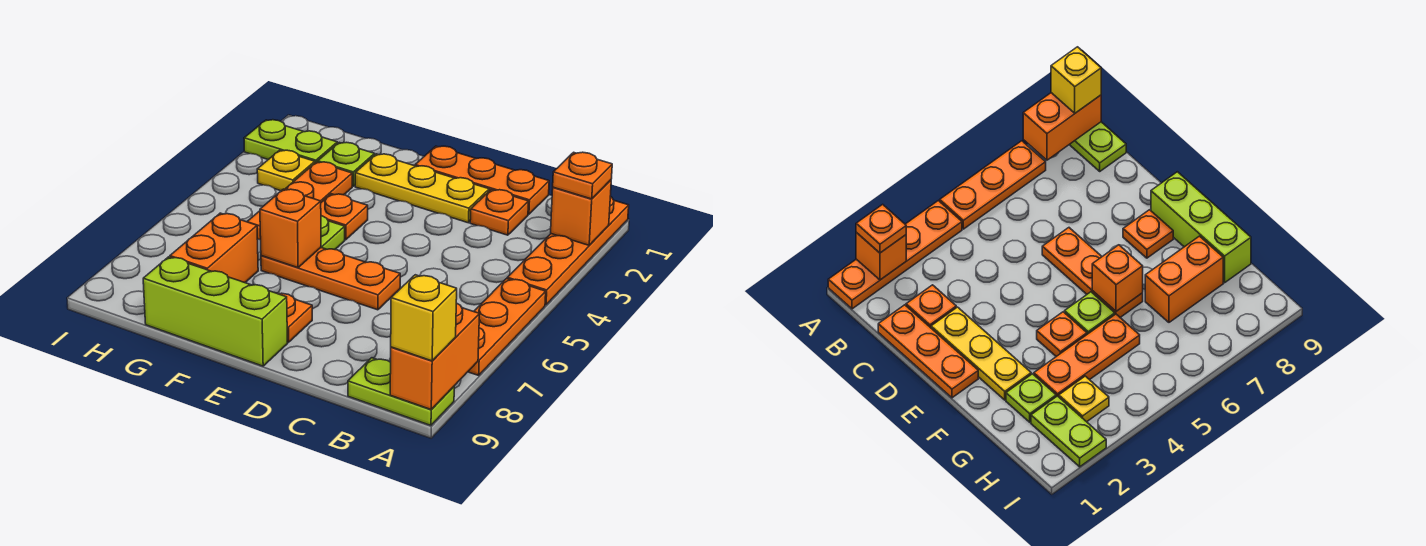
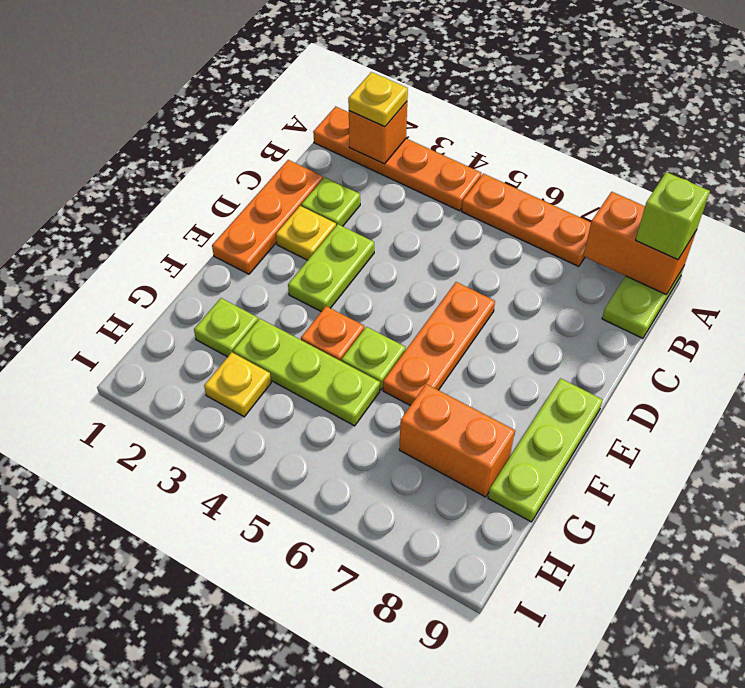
orange plate A2 level 3 -> yellow plate A2 level 3
yellow brick A9 level 3 -> lime brick A9 level 3
orange plate C2 level 1 -> lime plate C2 level 1
yellow plate D2:F2 level 1 -> yellow plate D2 level 1
orange plate E8 level 1 -> none
lime brick E9:G9 level 1 -> lime plate E9:G9 level 1
orange brick F6 level 2 -> none
orange plate G3:G5 level 1 -> lime plate G3:G5 level 1
lime plate H2:I2 level 1 -> lime plate D3:E3 level 1

